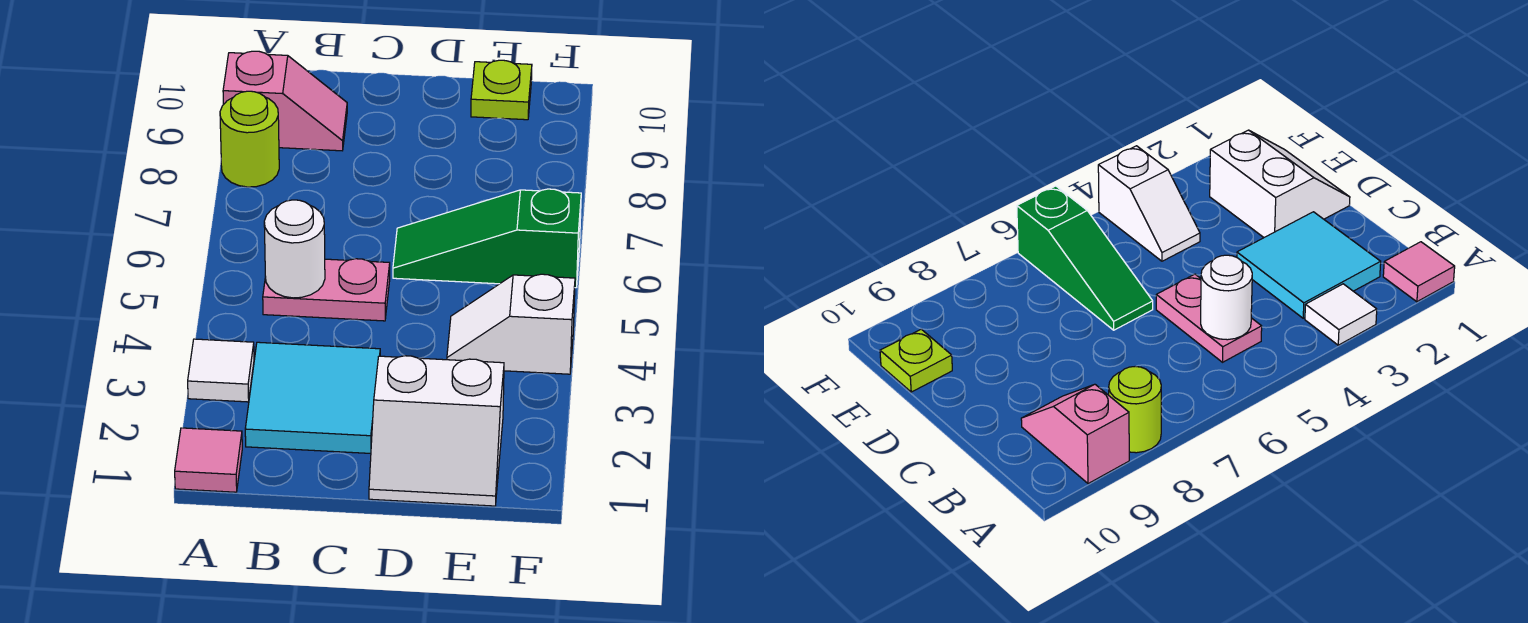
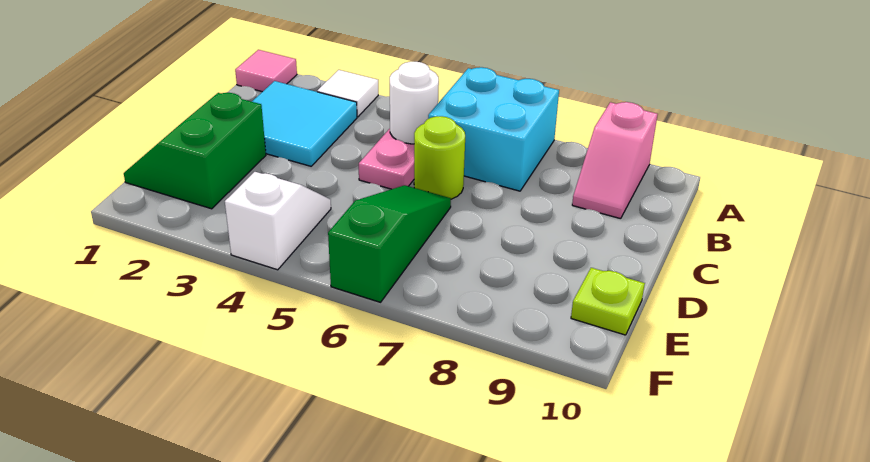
none -> cyan brick A6:B7 level 1
lime round brick A8 level 1 -> lime round brick C6 level 1
white slope D1:E2 level 1 top 2 -> green slope D1:E2 level 1 top 2

